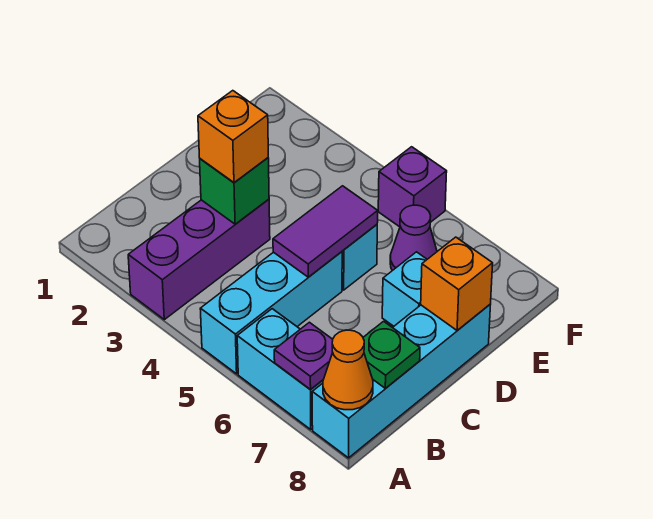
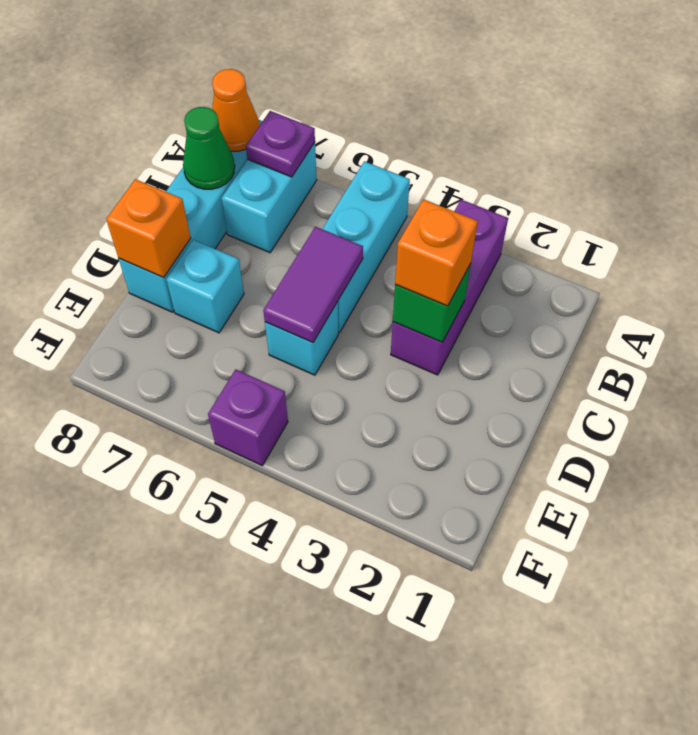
cyan brick A6:A7 level 1 -> cyan brick A7:B7 level 1
green plate B8 level 2 -> green cone B8 level 2
purple cone E6 level 1 -> none

